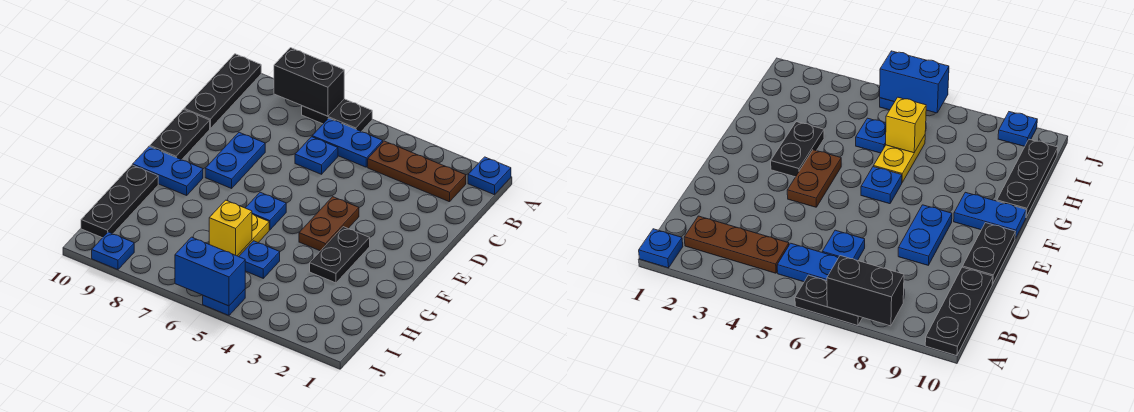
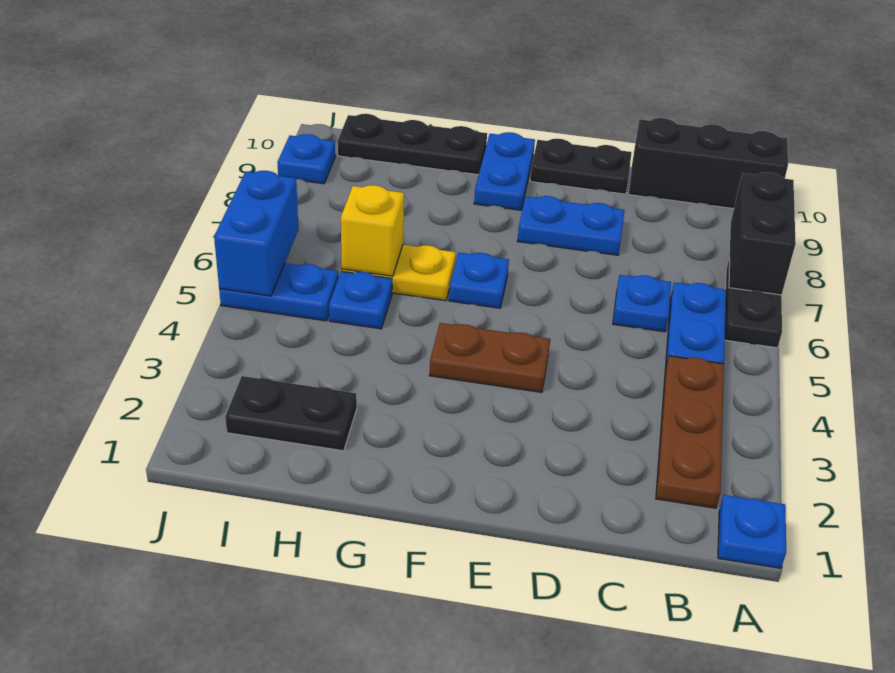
black plate A10:C10 level 1 -> black brick A10:C10 level 1
black plate F3:G3 level 1 -> black plate H2:I2 level 1
blue plate J5 level 1 -> blue plate I5:J5 level 1

